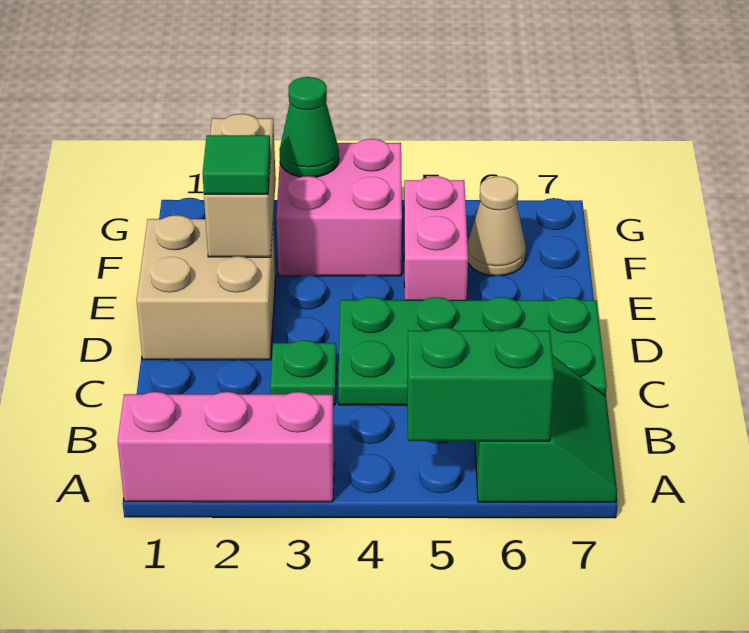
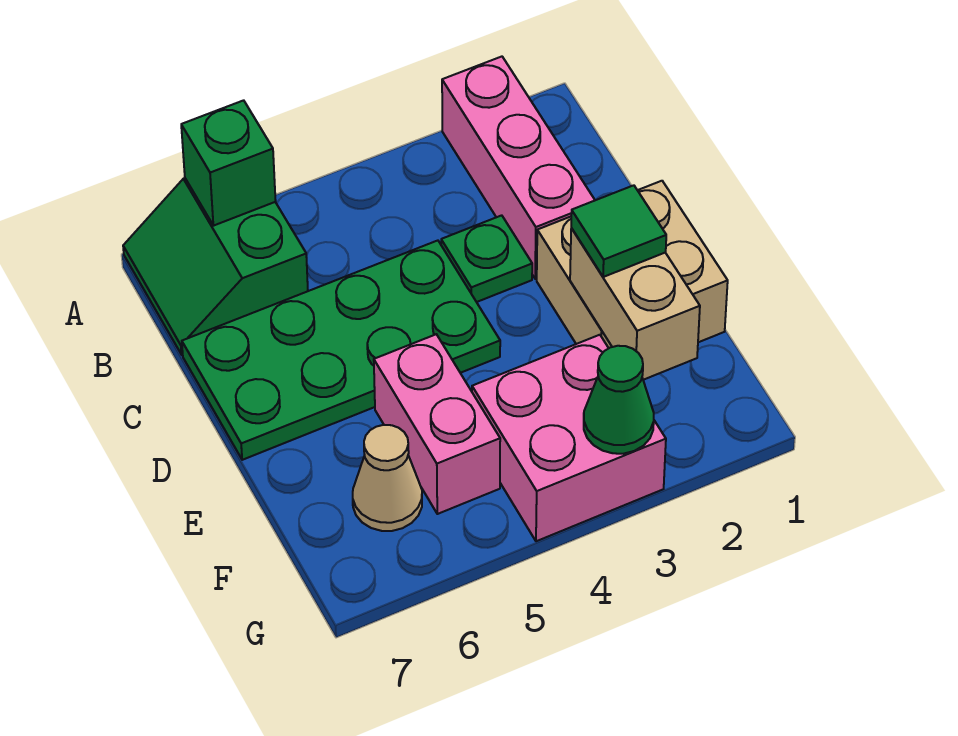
pink brick A1:A3 level 1 -> pink brick A2:C2 level 1
green brick A5:A6 level 2 -> green brick A6 level 2

